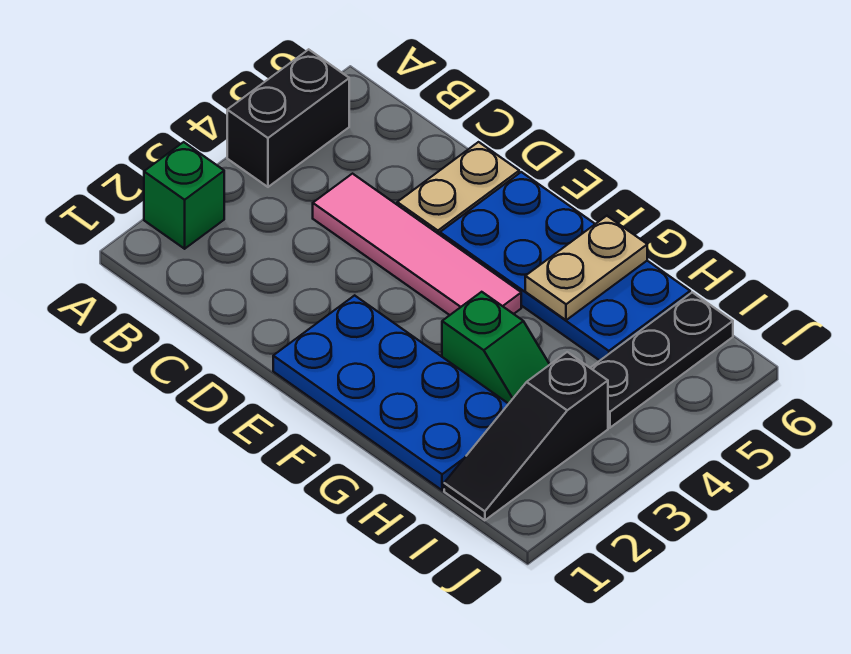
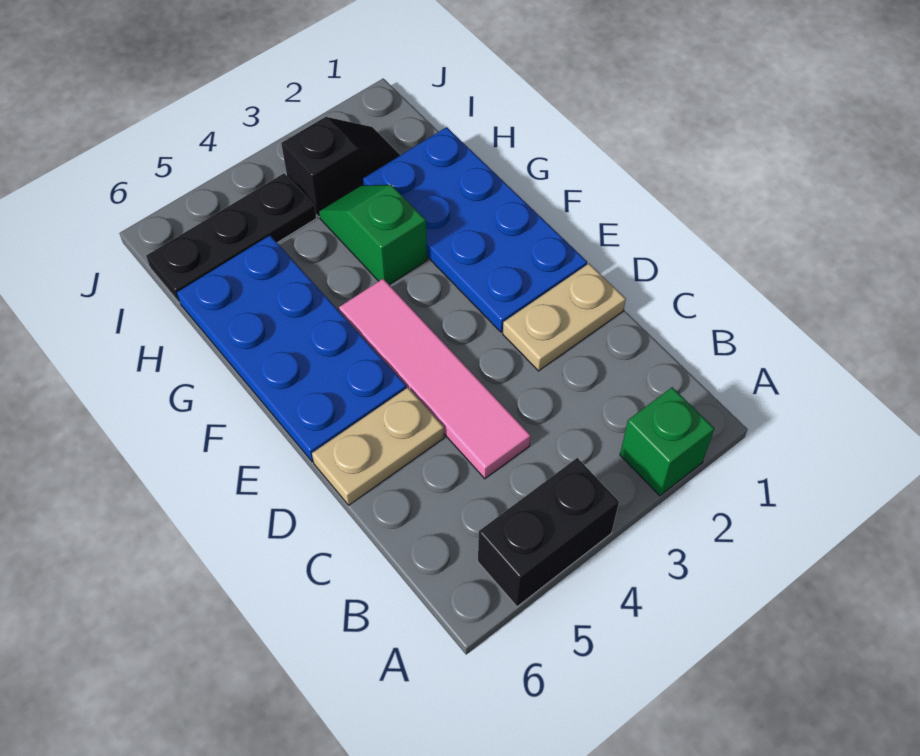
tan plate G5:G6 level 2 -> tan plate D1:D2 level 1
black slope I1:I3 level 1 top 3 -> black slope I2:I3 level 1 top 3

